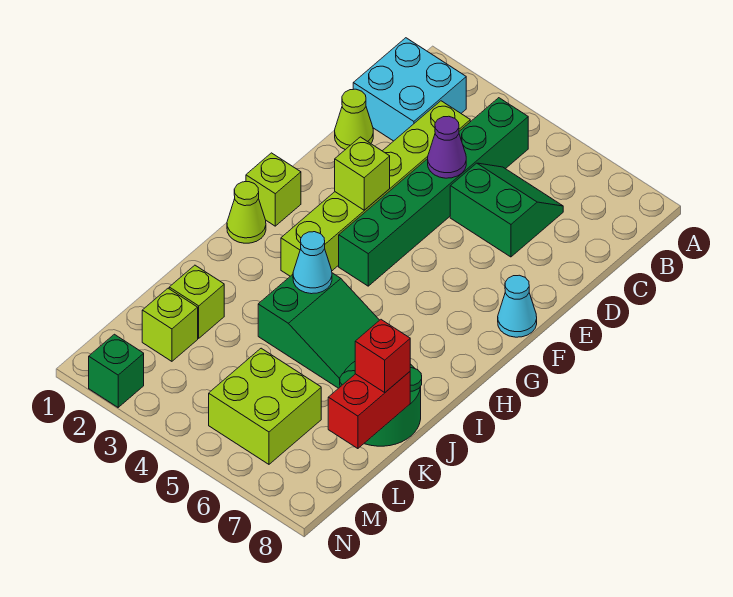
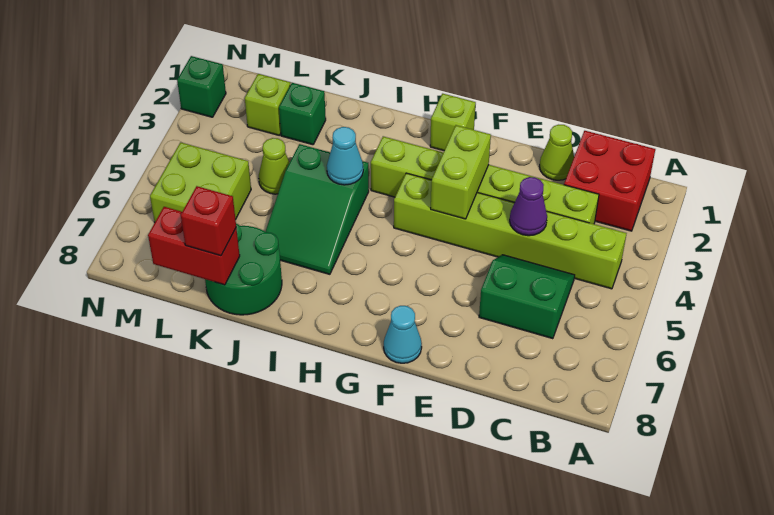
cyan brick B1:C2 level 1 -> red brick B1:C2 level 1
green brick B4:G4 level 1 -> lime brick B4:G4 level 1
green slope C5:D6 level 1 top D -> green slope C5:D6 level 1 top 6
lime brick F3 level 2 -> lime brick F3:F4 level 2
lime cone H1 level 1 -> lime cone K4 level 1
lime brick K2 level 1 -> green brick K2 level 1

